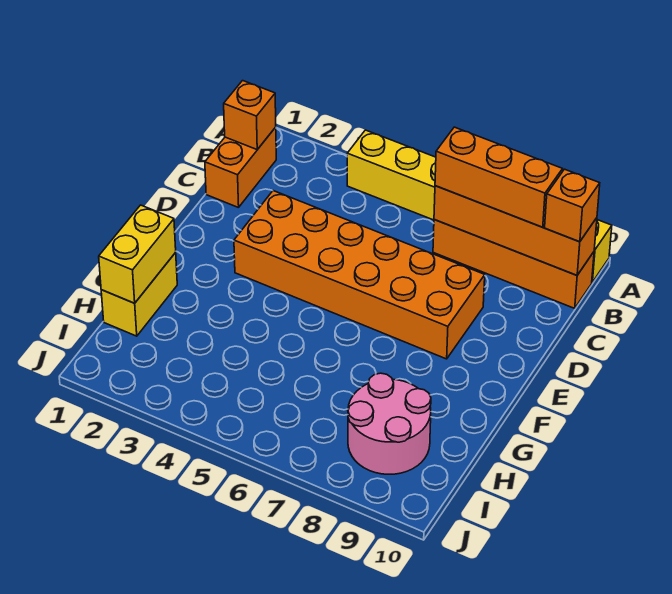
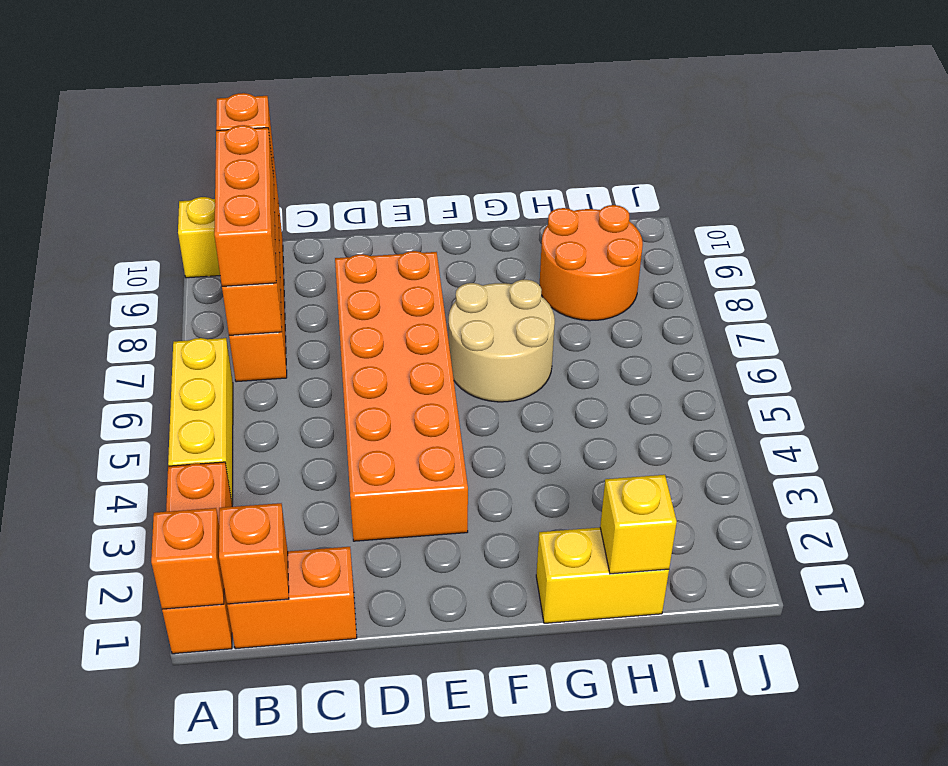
none -> orange brick A1:A3 level 1
none -> orange brick A1 level 2
none -> tan round brick F6:G7 level 1
yellow brick G1:H1 level 2 -> yellow brick H1 level 2
pink round brick H8:I9 level 1 -> orange round brick H8:I9 level 1

